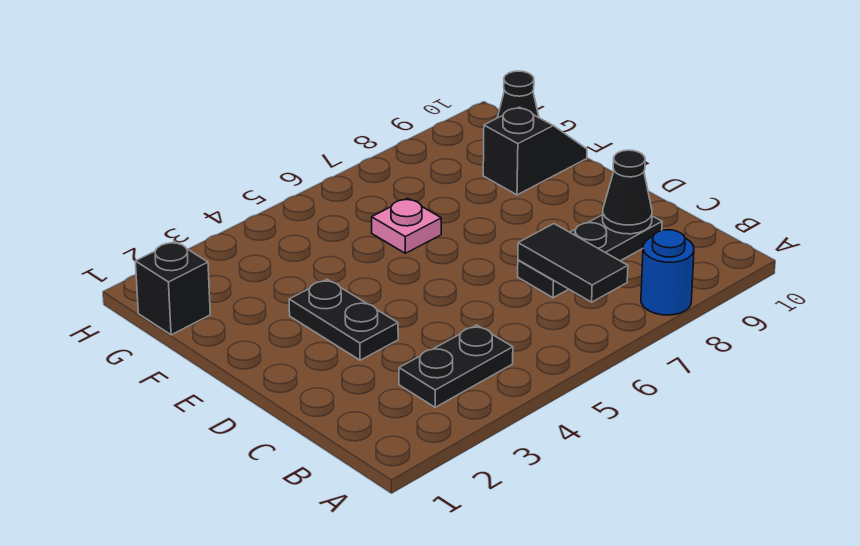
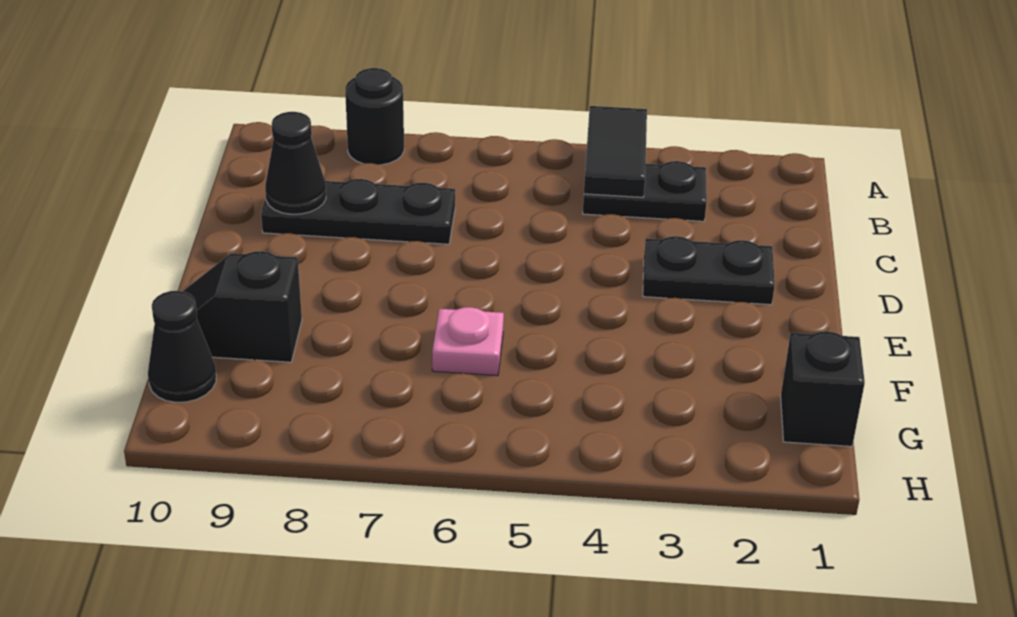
blue round brick A8 level 1 -> black round brick A8 level 1
black tile B7:C7 level 2 -> black tile A4:B4 level 2
black plate D3:E3 level 1 -> black plate D2:D3 level 1

